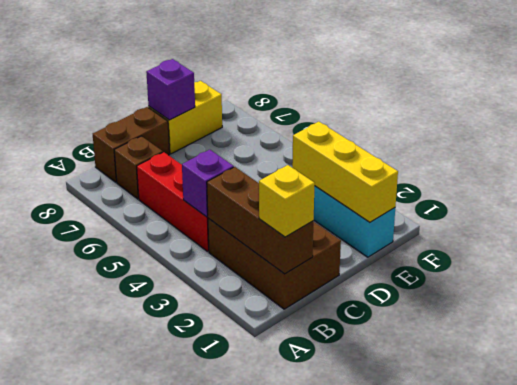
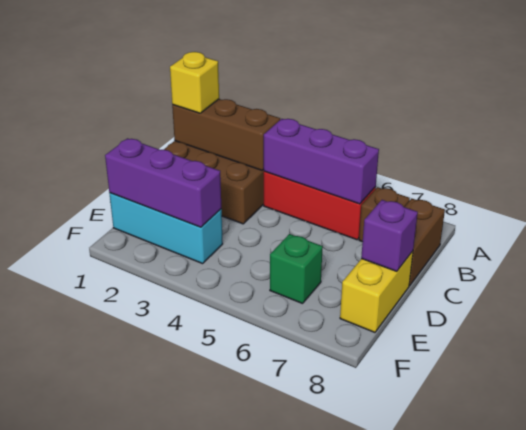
purple brick B4 level 2 -> purple brick B4:B6 level 2
yellow brick E1:E3 level 2 -> purple brick E1:E3 level 2
none -> green brick E6 level 1

